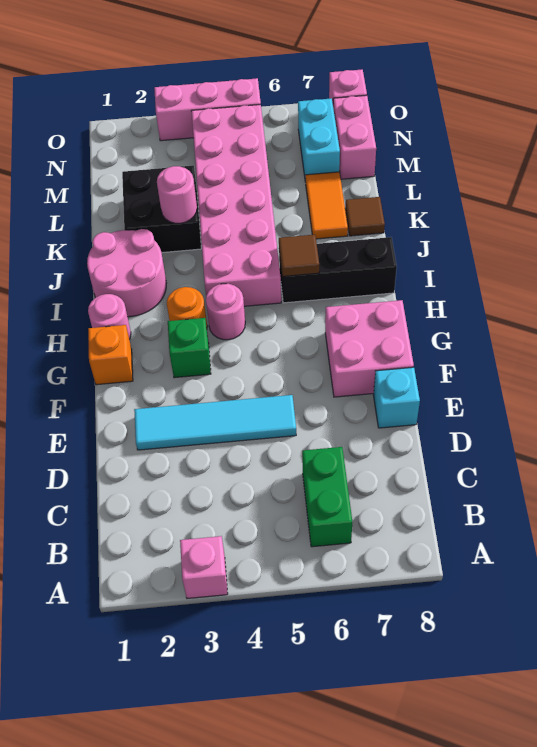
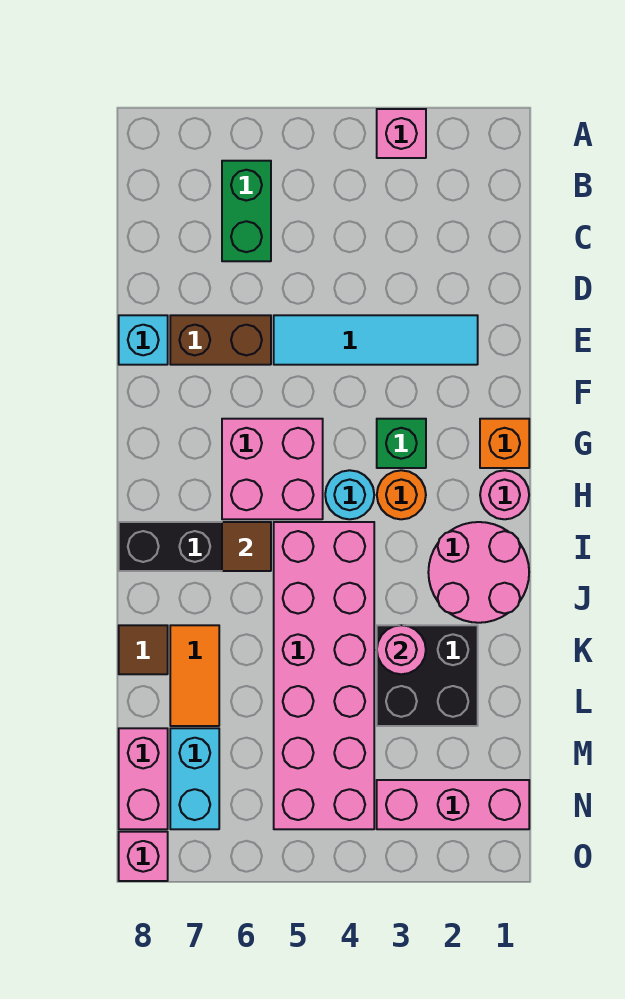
none -> brown brick E6:E7 level 1
pink brick F7:G8 level 1 -> pink brick G5:H6 level 1
pink round brick H4 level 1 -> cyan round brick H4 level 1
pink brick O3:O5 level 1 -> pink brick N1:N3 level 1

